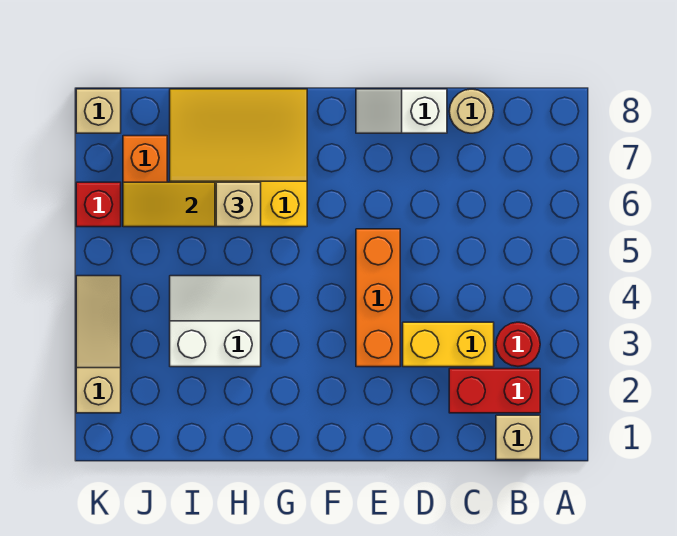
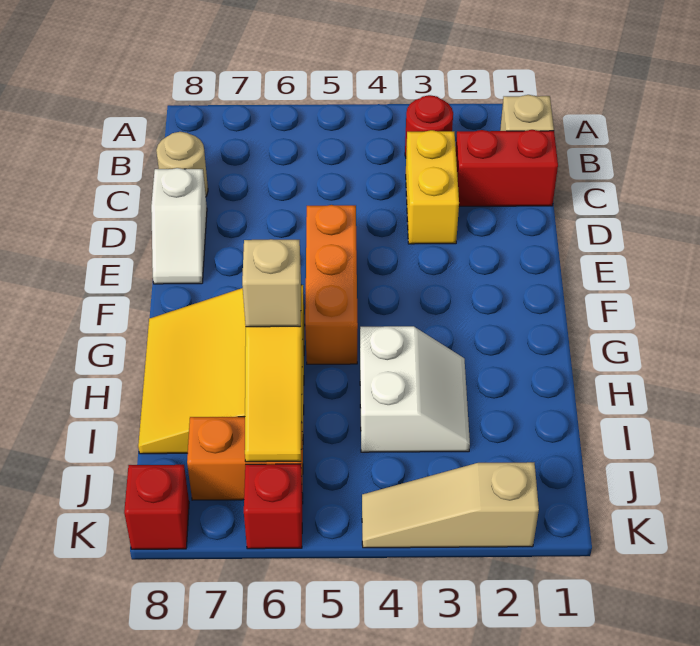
red brick B2:C2 level 1 -> red brick C1:C2 level 1
orange brick E3:E5 level 1 -> orange brick E5:G5 level 1
white slope H3:I4 level 1 top 3 -> white slope H3:I4 level 1 top 4
tan brick K8 level 1 -> red brick K8 level 1

